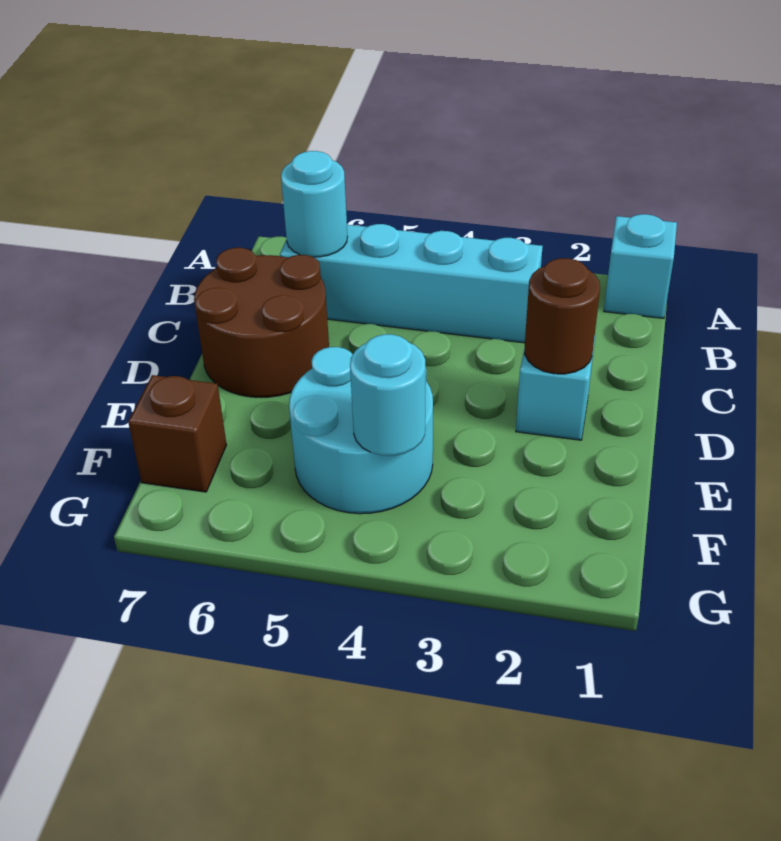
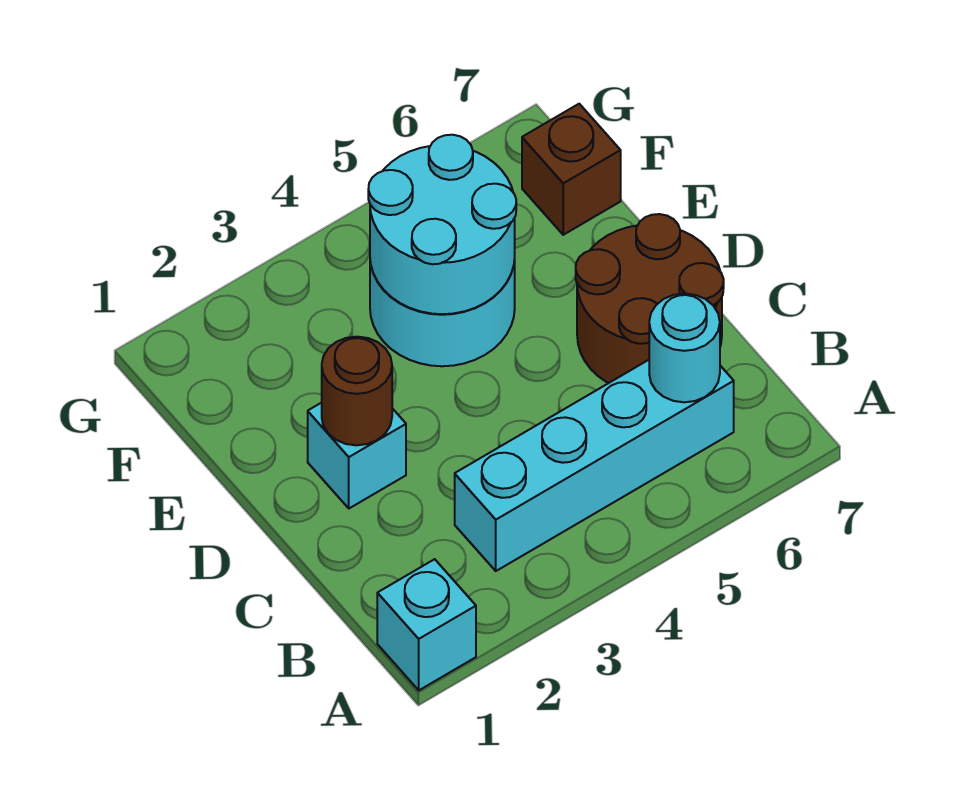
cyan round brick F4 level 2 -> cyan round brick E4:F5 level 2

